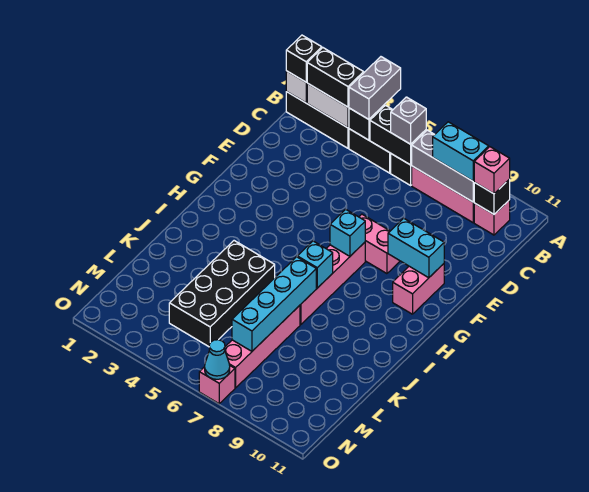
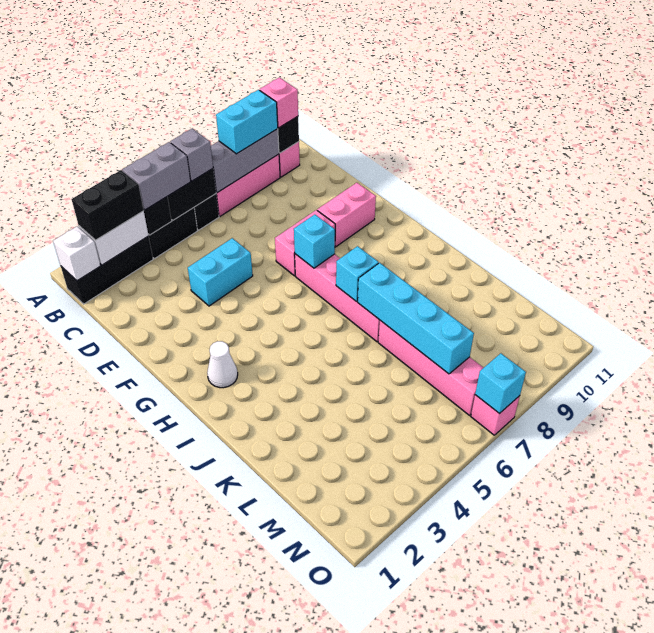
grey brick A4:B4 level 3 -> grey brick B4:B5 level 3
black brick B1 level 3 -> none
cyan brick F9:F10 level 2 -> cyan brick E4:E5 level 1
pink brick F10:G10 level 1 -> pink brick F9:F10 level 1
none -> white cone H2 level 1
black brick J4:M5 level 1 -> none
cyan cone O7 level 2 -> cyan brick O7 level 2

